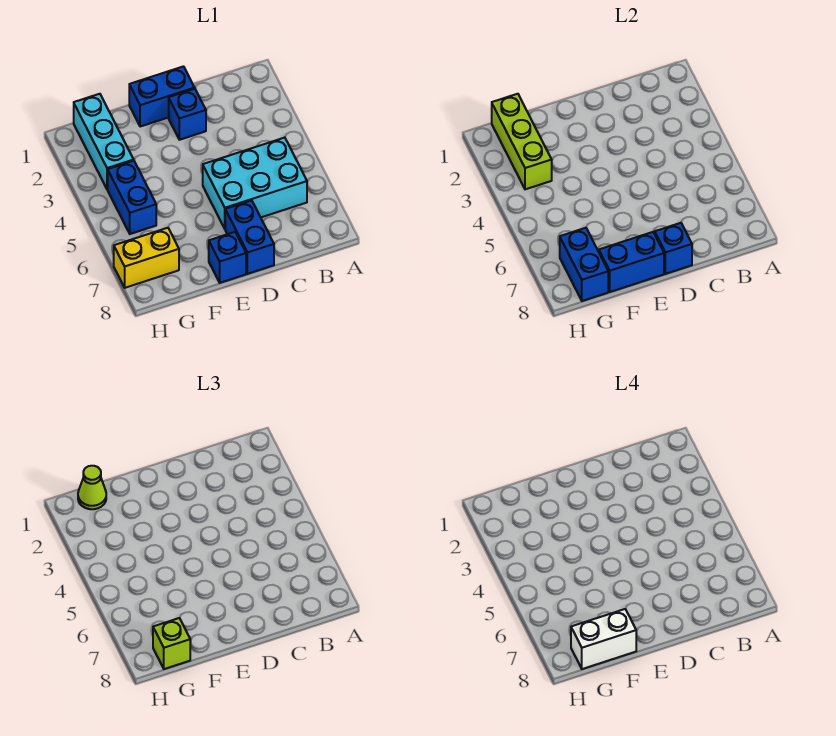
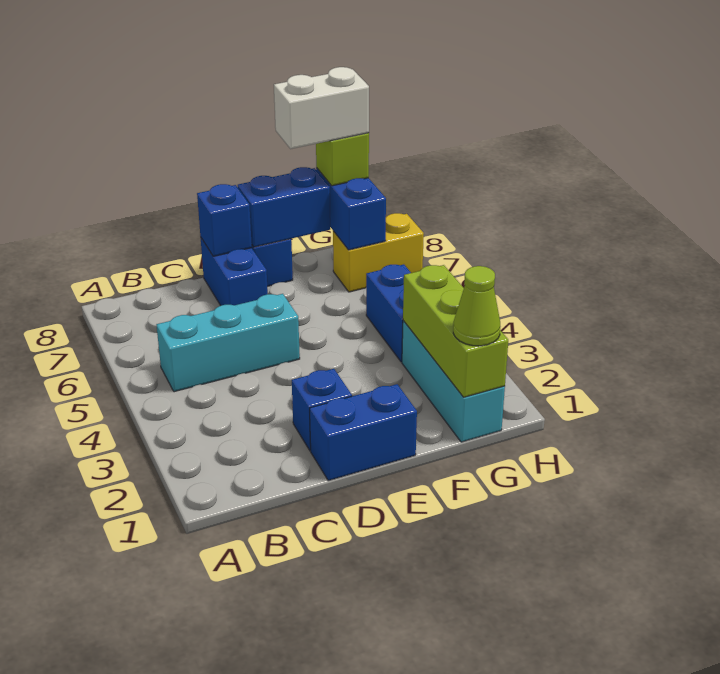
cyan brick B5:D6 level 1 -> cyan brick B5:D5 level 1

